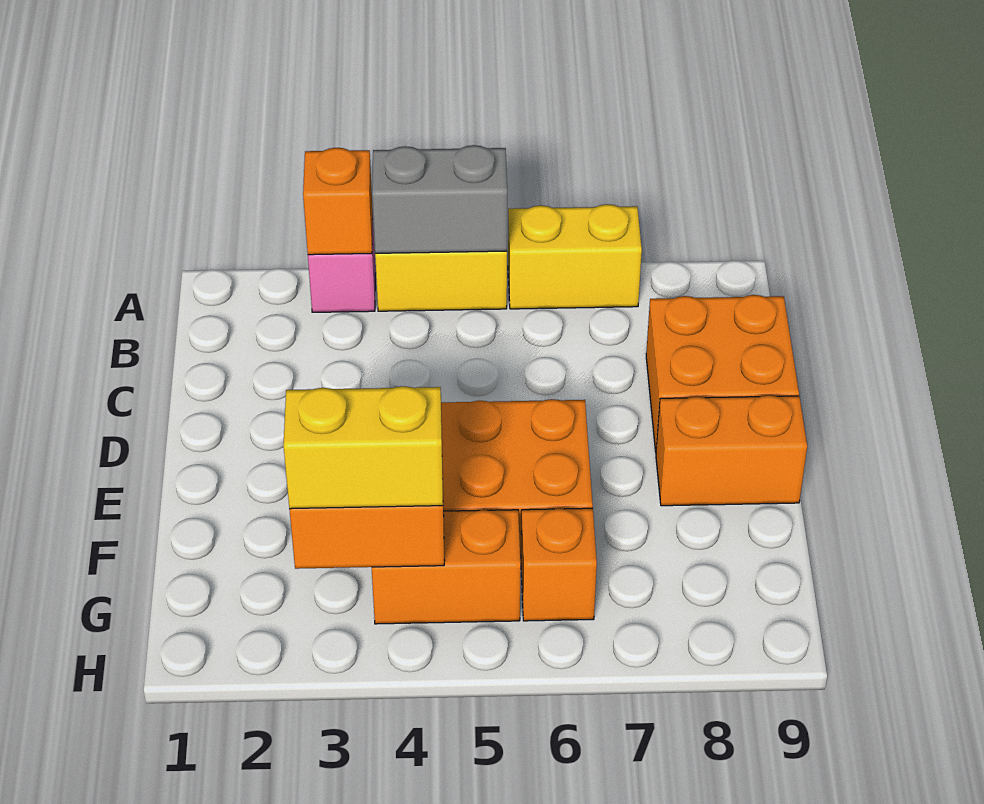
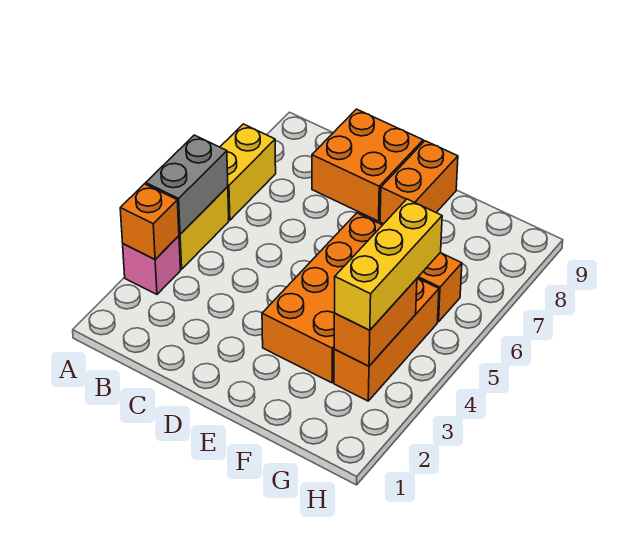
yellow brick G3:G4 level 3 -> yellow brick G3:G5 level 3
orange brick G4:G5 level 1 -> orange brick G3:G5 level 1

